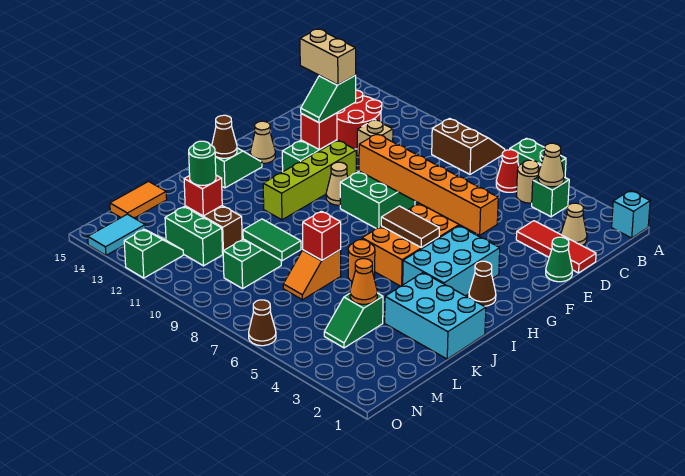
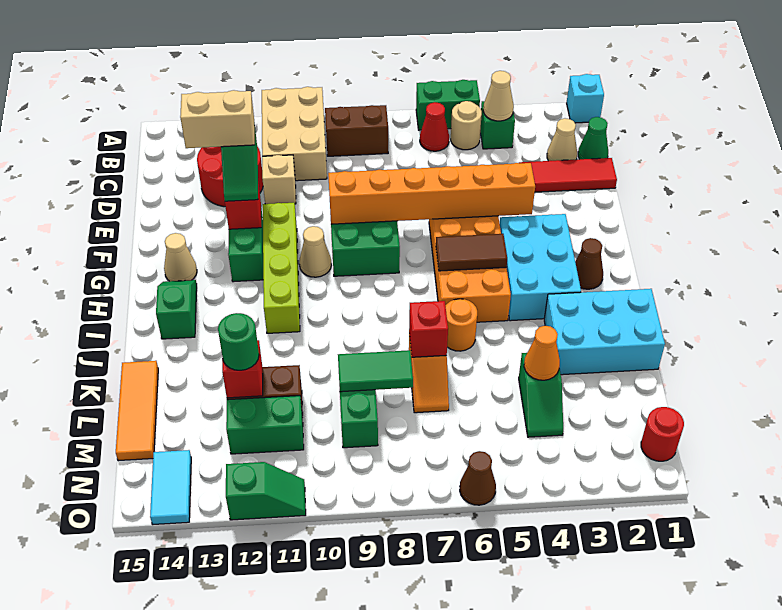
none -> tan brick A10:C11 level 1
green cone E1 level 1 -> green cone C1 level 1
brown cone I14 level 2 -> none
orange tile L15:M15 level 1 -> orange tile K15:M15 level 1
none -> red round brick N1 level 1
green slope N12:O12 level 1 top O -> green slope O11:O12 level 1 top 12

